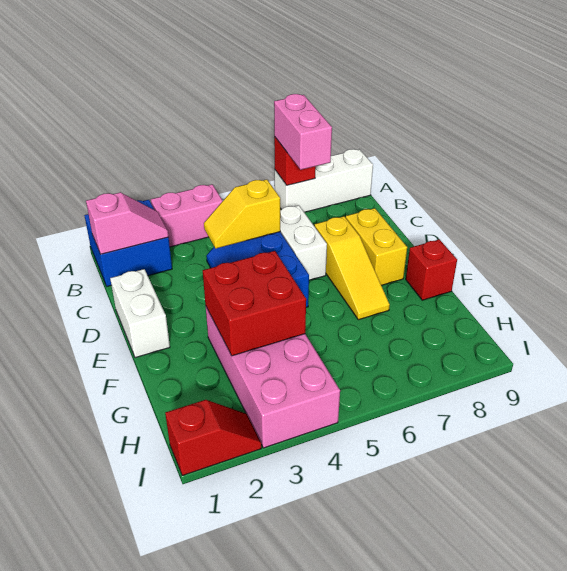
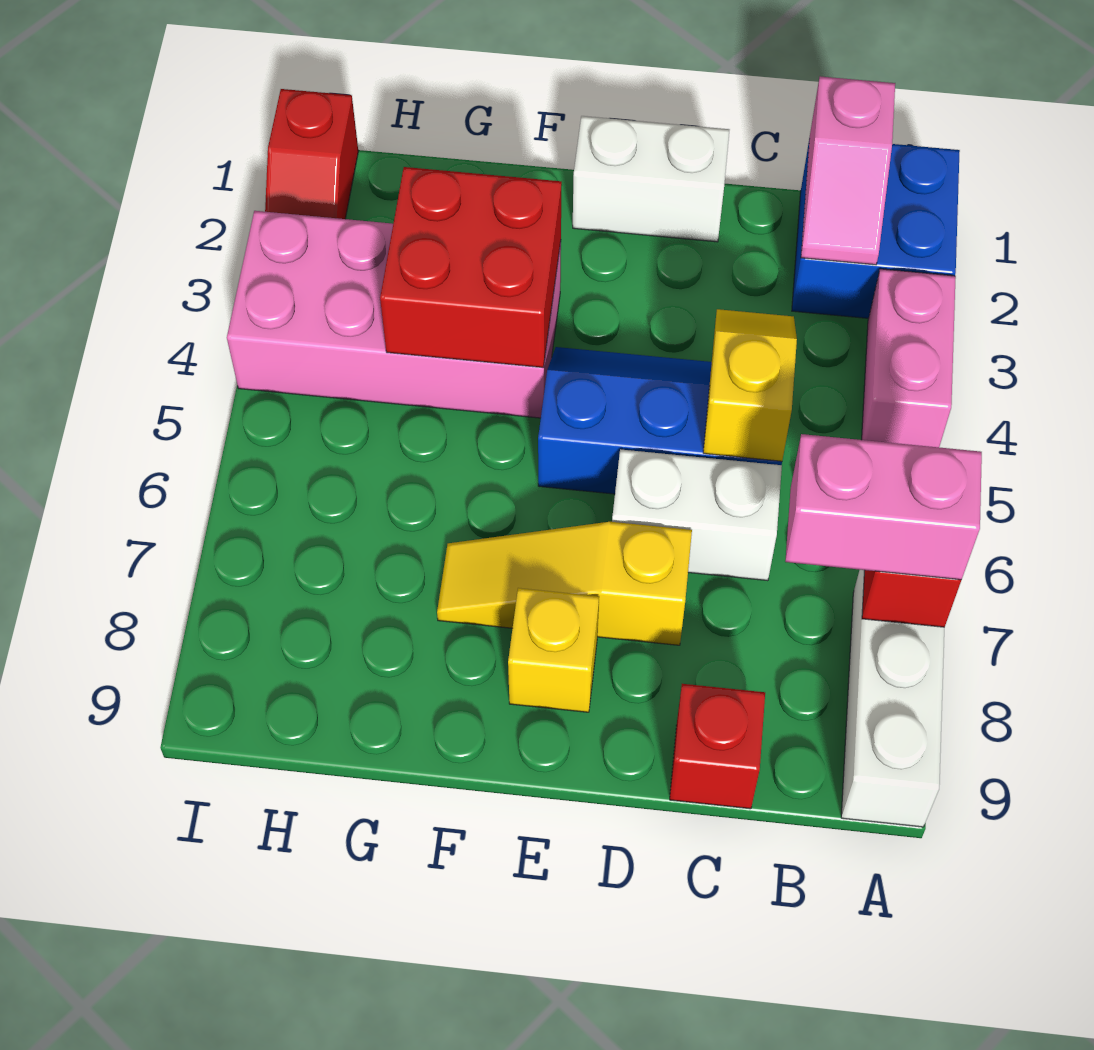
yellow brick D8:E8 level 1 -> yellow brick E8 level 1
red brick F9 level 1 -> red brick C9 level 1

